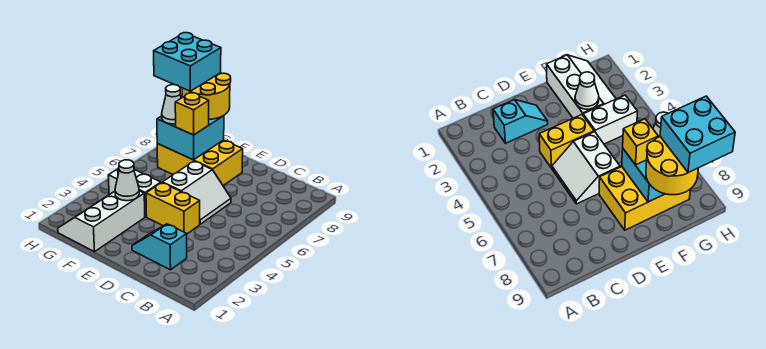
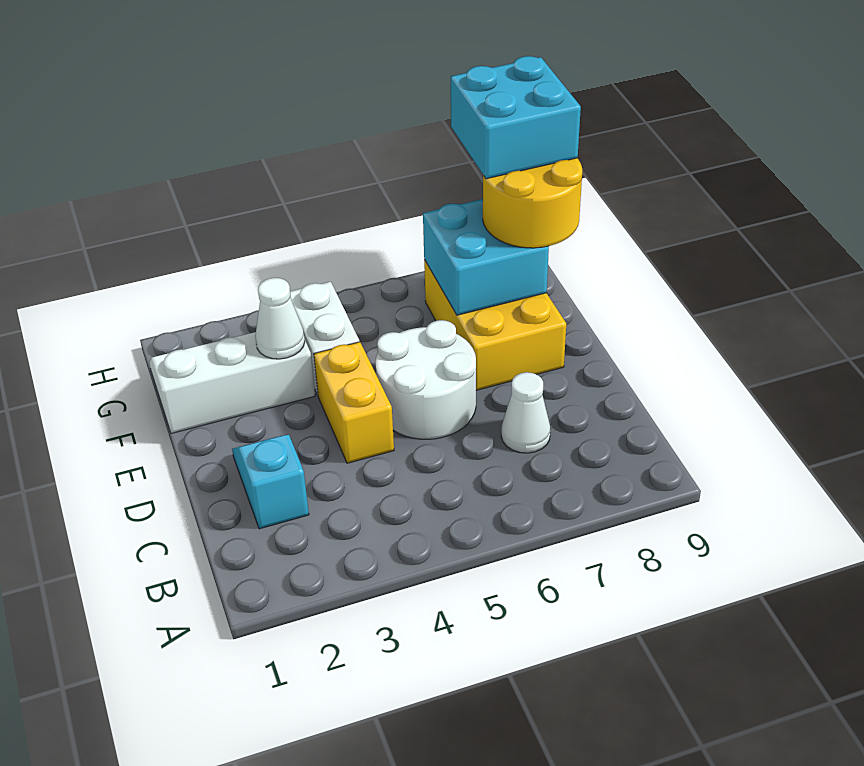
white slope D5:E6 level 1 top E -> white round brick D5:E6 level 1
yellow brick F7 level 3 -> none
white cone G7 level 3 -> white cone C7 level 1

